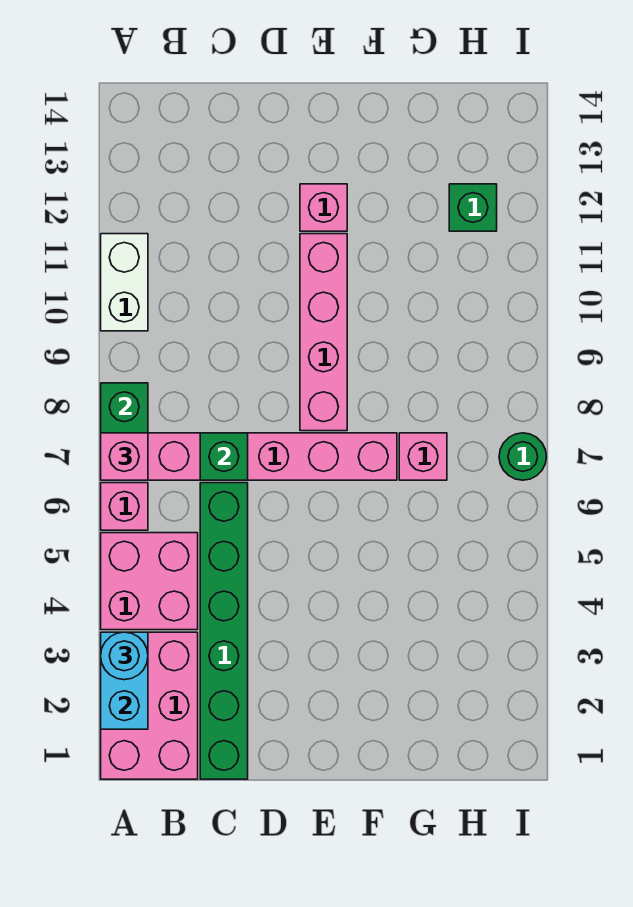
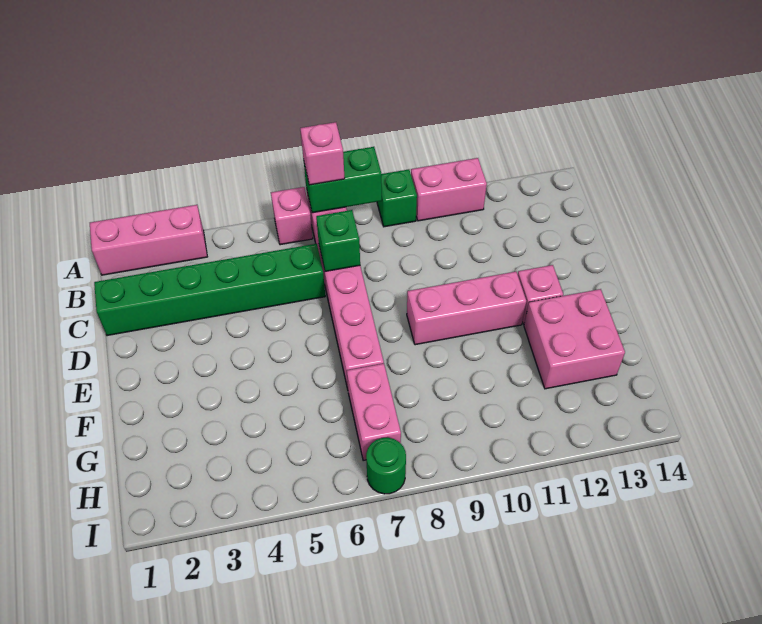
pink brick A1:B3 level 1 -> pink brick A1:A3 level 1
cyan brick A2:A3 level 2 -> none
cyan round brick A3 level 3 -> none
pink brick A4:B5 level 1 -> pink brick F12:G13 level 1
white brick A10:A11 level 1 -> pink brick A10:A11 level 1
pink brick E8:E11 level 1 -> pink brick E9:E11 level 1
pink brick G7 level 1 -> pink brick G7:H7 level 1
green brick H12 level 1 -> green brick A9 level 1

